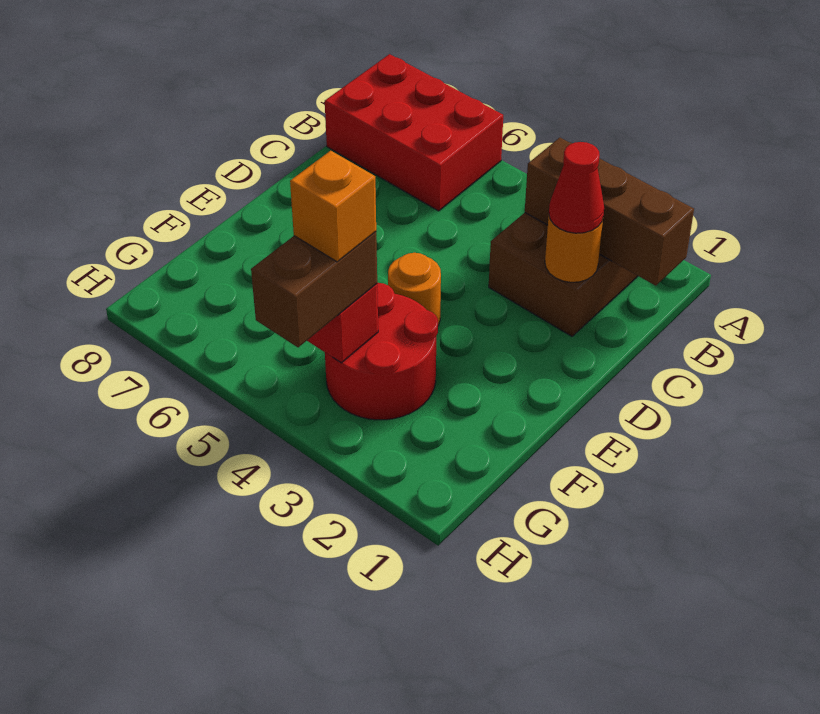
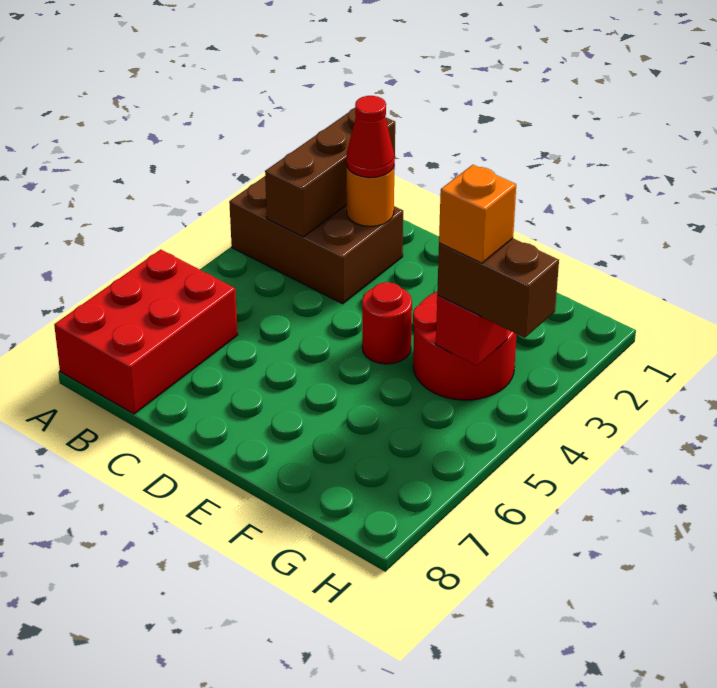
orange round brick E4 level 1 -> red round brick E4 level 1

